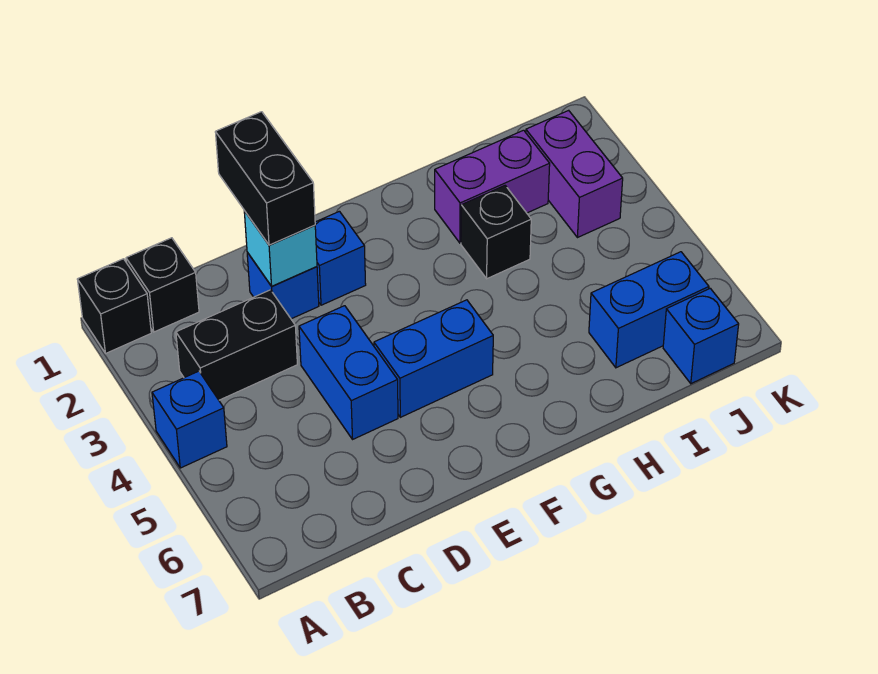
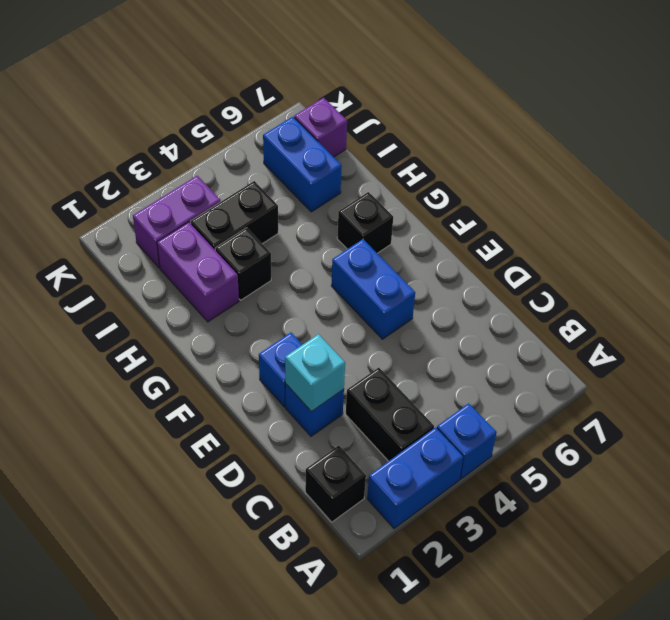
black brick A1 level 1 -> black brick G6 level 1
black brick D1:D2 level 3 -> black brick I3:I4 level 1
blue brick D4:D5 level 1 -> blue brick A2:A3 level 1
blue brick J7 level 1 -> purple brick J7 level 1

